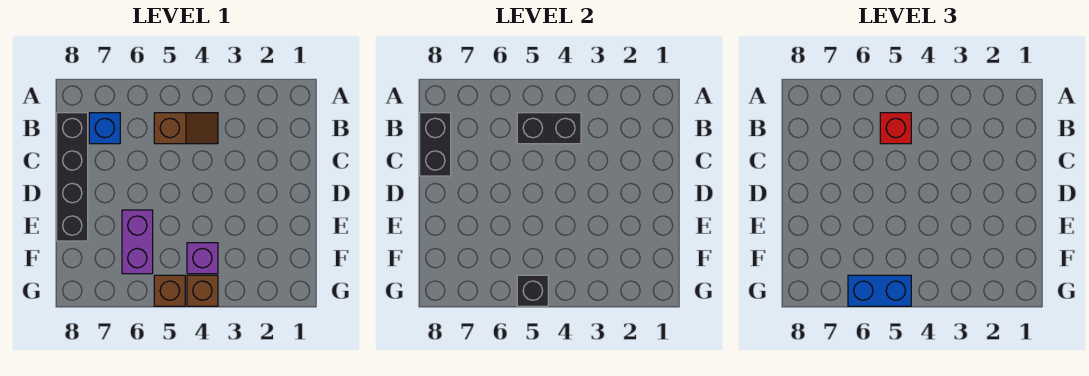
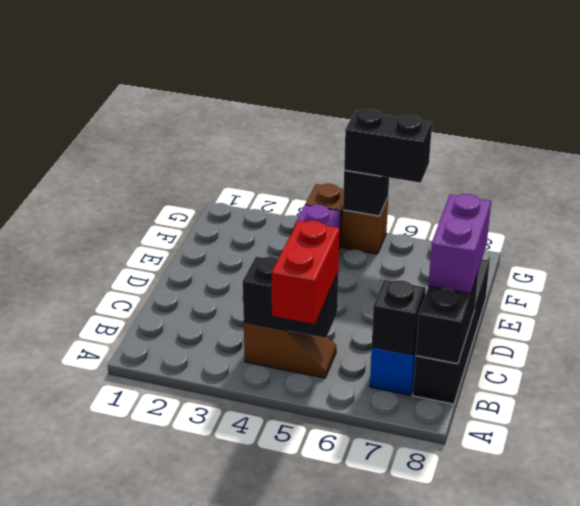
brown slope B4:B5 level 1 top 5 -> brown slope B4:B5 level 1 top 4
red brick B5 level 3 -> red brick A5:B5 level 3
none -> black brick B7 level 2
purple brick E6:F6 level 1 -> purple brick C8:D8 level 3
blue brick G5:G6 level 3 -> black brick G5:G6 level 3

